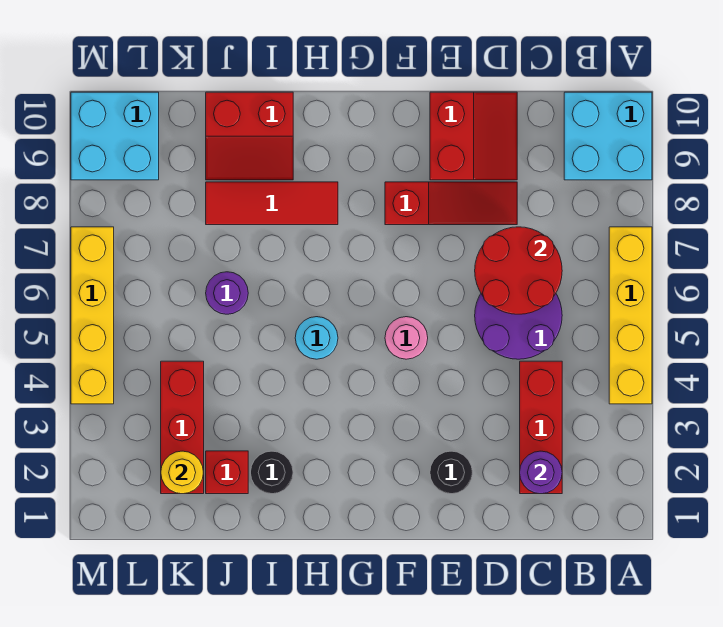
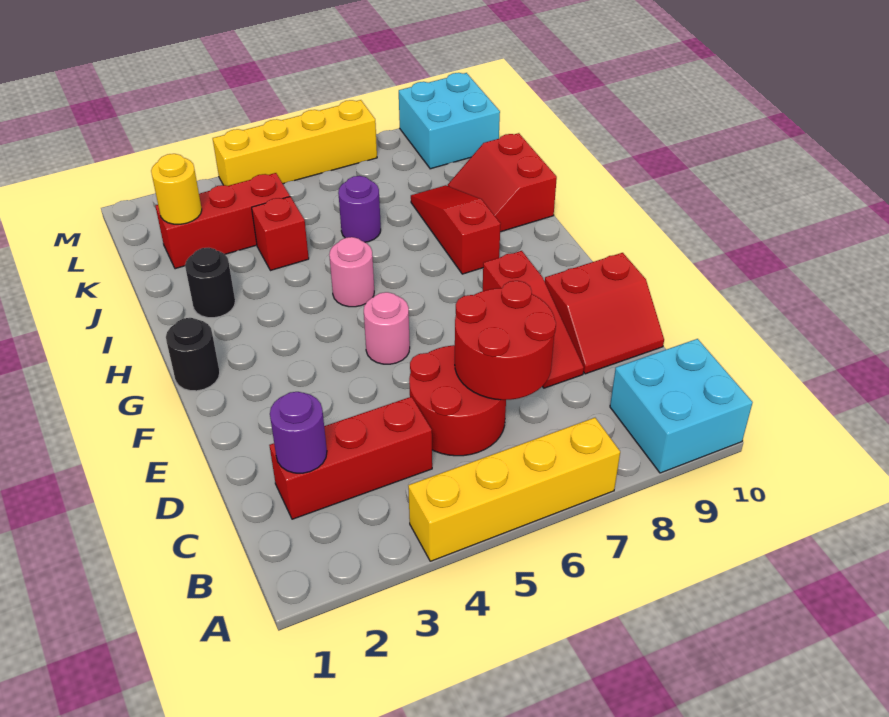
purple round brick C5:D6 level 1 -> red round brick C5:D6 level 1
black round brick E2 level 1 -> black round brick G1 level 1
cyan round brick H5 level 1 -> pink round brick H5 level 1
red tile H8:J8 level 1 -> red slope H8:J8 level 1 top H
red brick J2 level 1 -> red brick J4 level 1

